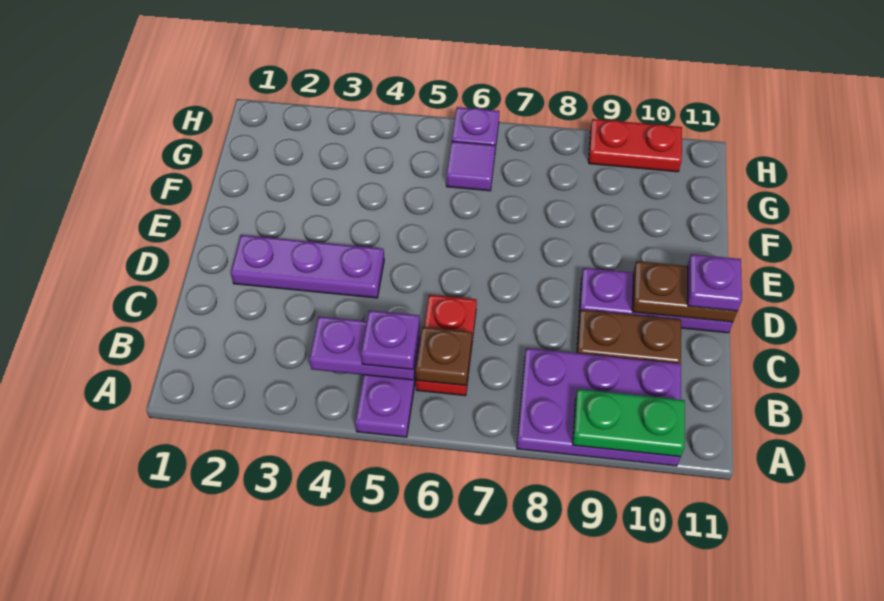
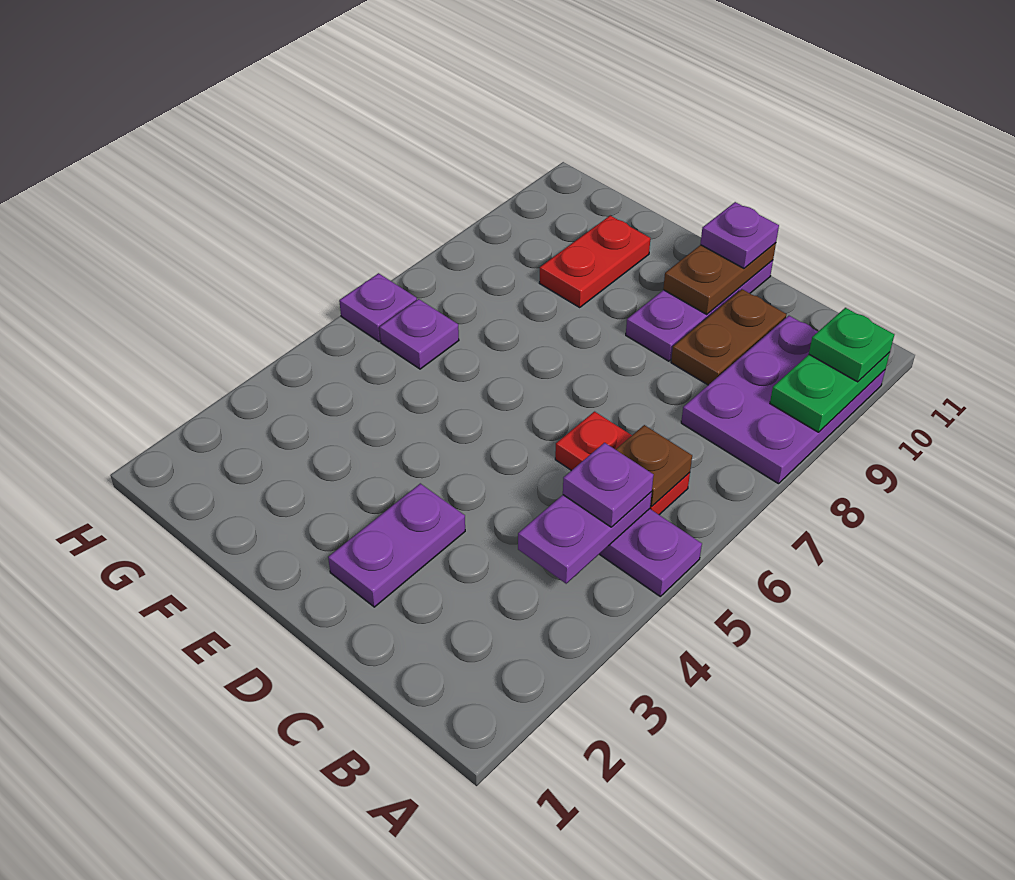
none -> green plate A10 level 3
purple plate D2:D4 level 1 -> purple plate D2:D3 level 1
purple tile G6 level 1 -> purple plate G6 level 1
red plate H9:H10 level 1 -> red plate F9:F10 level 1

